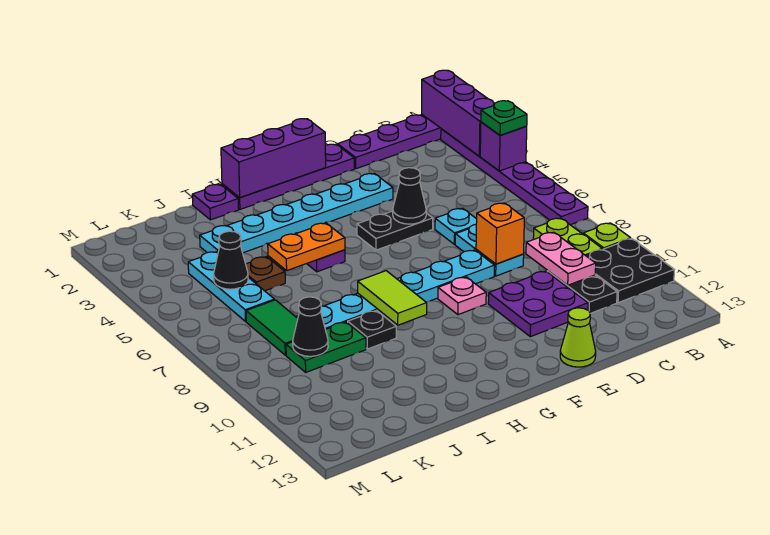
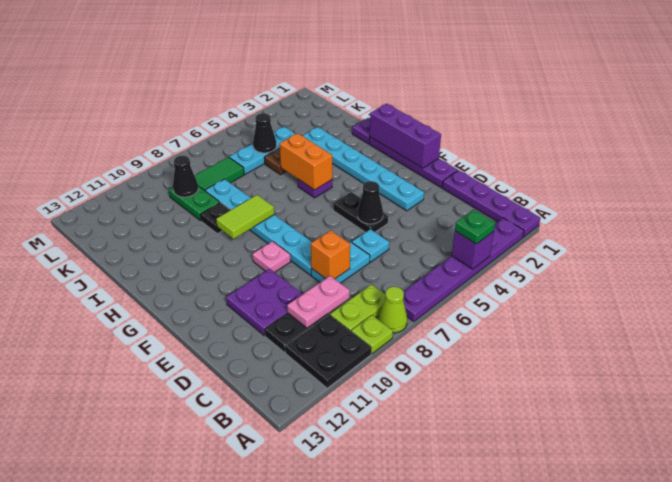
purple brick A1:A3 level 2 -> none
lime cone E13 level 1 -> lime cone A8 level 1
orange plate H5:I5 level 2 -> orange brick H5:I5 level 2

